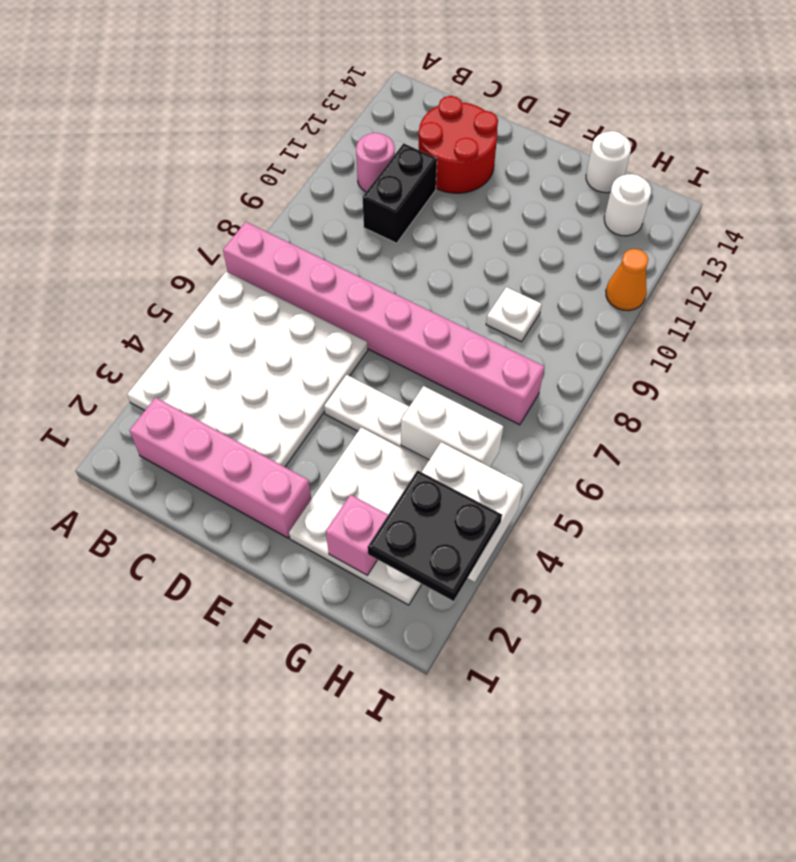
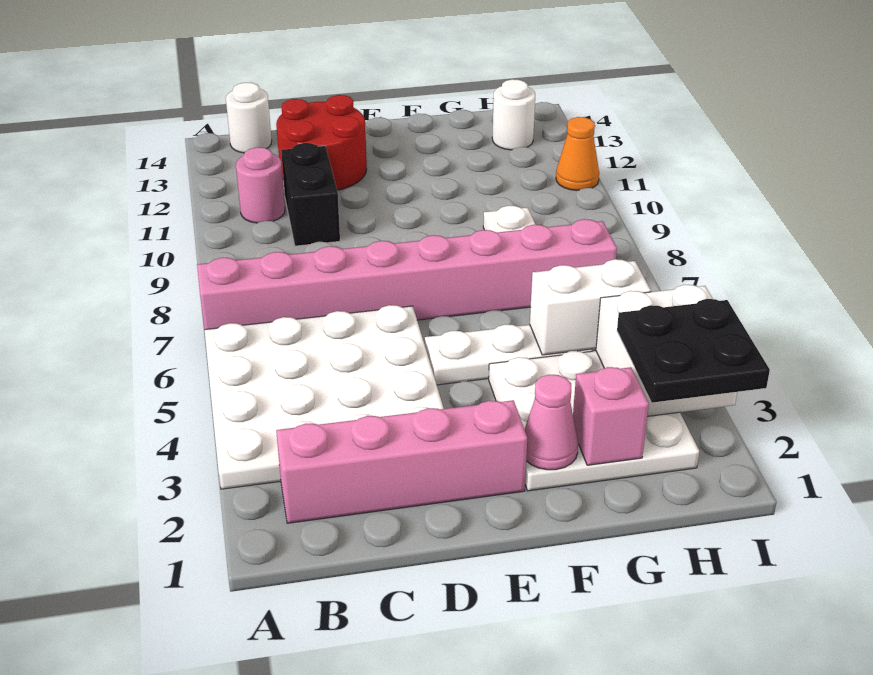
none -> pink cone F2 level 2
white round brick G14 level 1 -> white round brick B14 level 1

